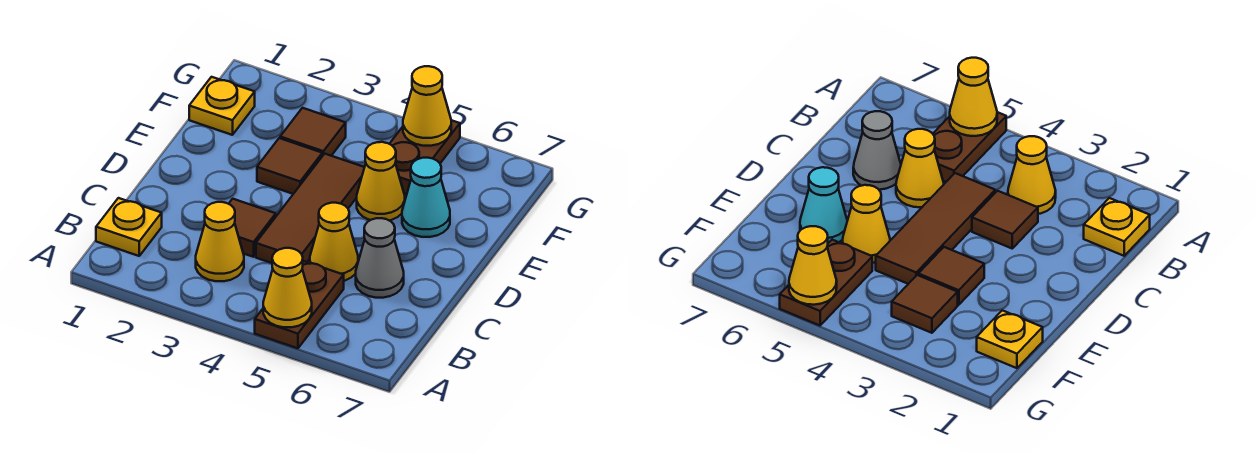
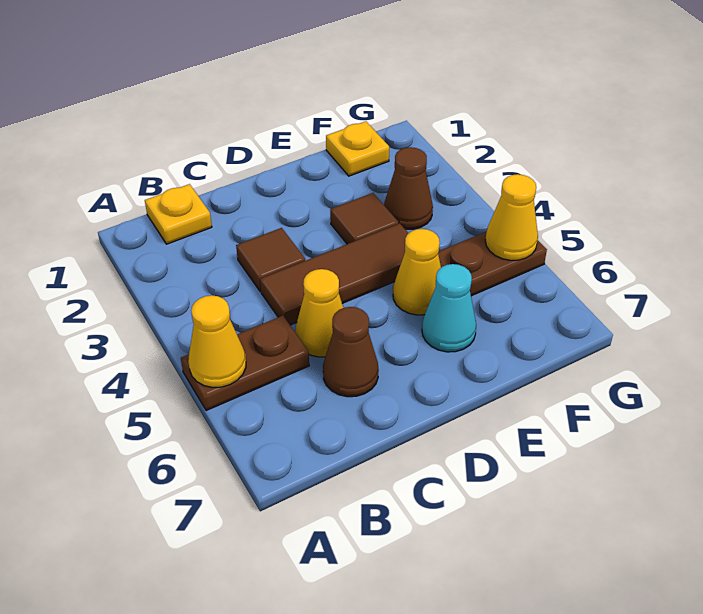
yellow cone B3 level 1 -> none
grey cone C6 level 1 -> brown cone C6 level 1
brown tile F3 level 1 -> brown cone F3 level 1

